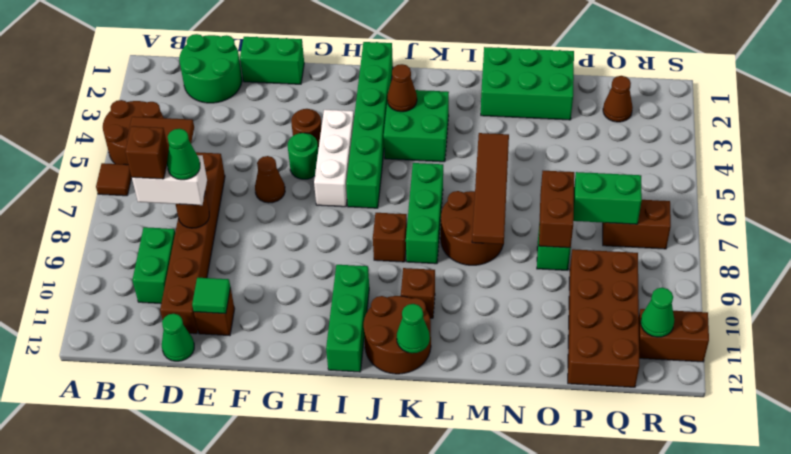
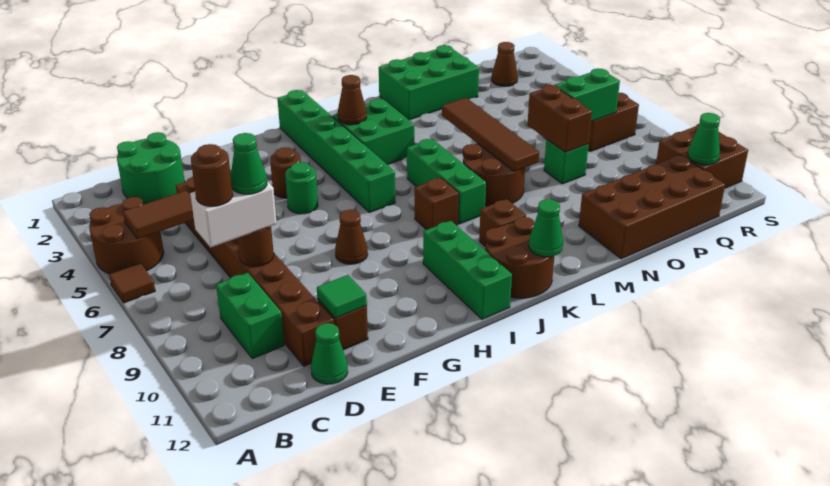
brown brick C8 level 4 -> brown round brick C8 level 4
brown brick D6:D11 level 1 -> brown brick D4:D11 level 1
green brick E1:F1 level 1 -> none
brown cone F6 level 1 -> brown cone G8 level 1
white brick H4:H6 level 1 -> none
brown brick P9:Q12 level 1 -> brown brick N11:Q12 level 1
brown brick R11:S11 level 1 -> brown brick R10:S11 level 1

